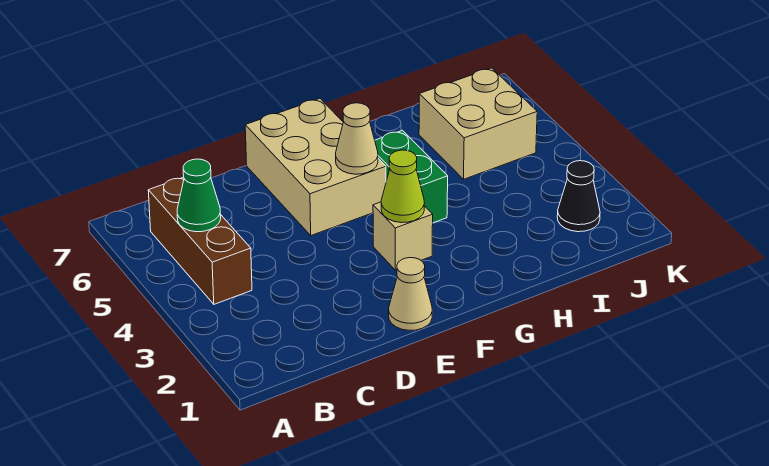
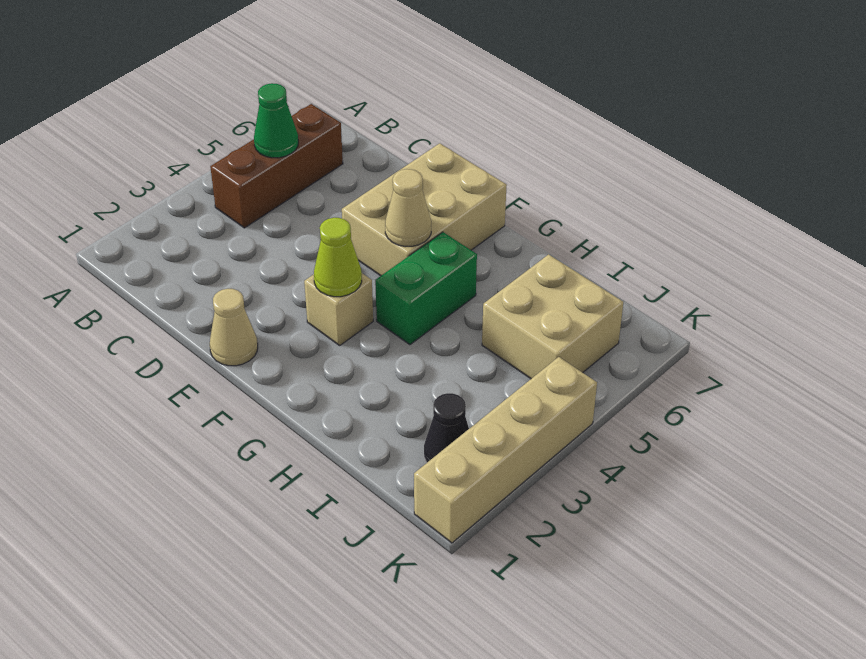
none -> tan brick K1:K4 level 1

